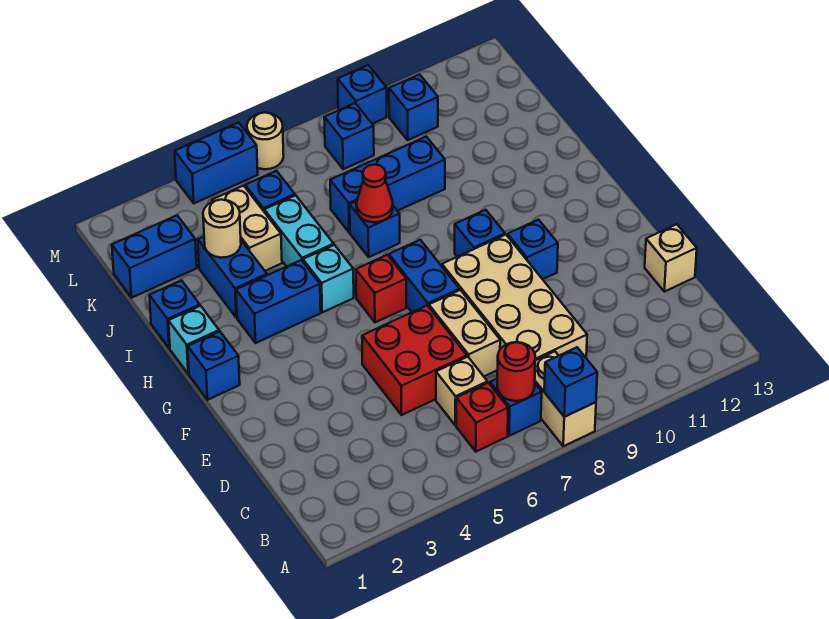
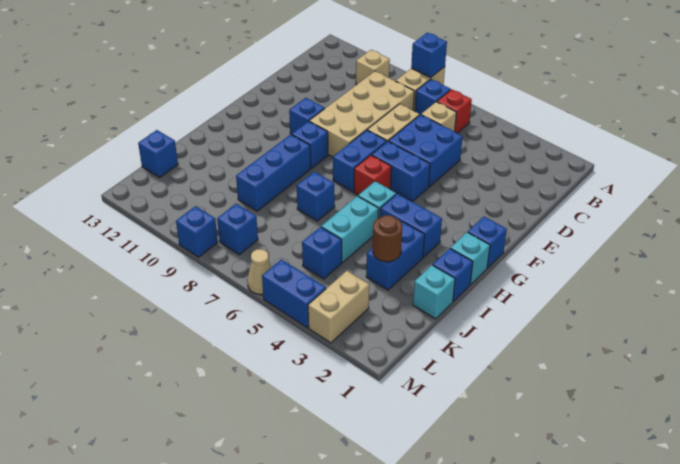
red round brick B7 level 2 -> none
red brick D5:E6 level 1 -> blue brick D5:E6 level 1
tan brick D13 level 1 -> tan brick B10 level 1
red cone I7 level 2 -> none
none -> cyan brick J1 level 1
tan round brick J3 level 2 -> brown round brick J3 level 2
tan brick J4:K4 level 1 -> tan brick L3:M3 level 1
blue brick J7:J9 level 1 -> blue brick H9:J9 level 1
blue brick K1:K2 level 1 -> blue brick F5:F6 level 1
blue brick L10 level 1 -> blue brick K13 level 1
tan round brick M6 level 1 -> tan cone M6 level 1

